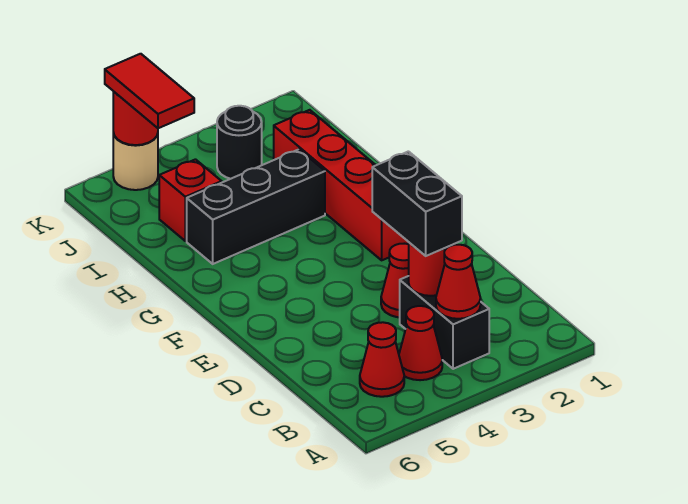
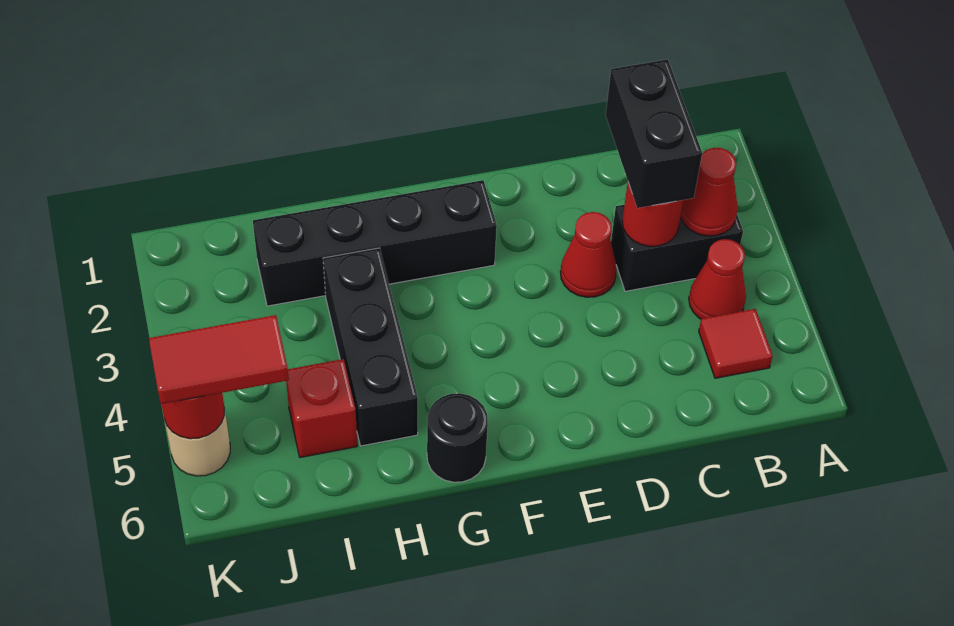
red cone B5 level 1 -> red tile B5 level 1
black brick C3:D3 level 3 -> black brick C2:C3 level 3
red brick F2:I2 level 1 -> black brick F2:I2 level 1
black round brick J3 level 1 -> black round brick G6 level 1

